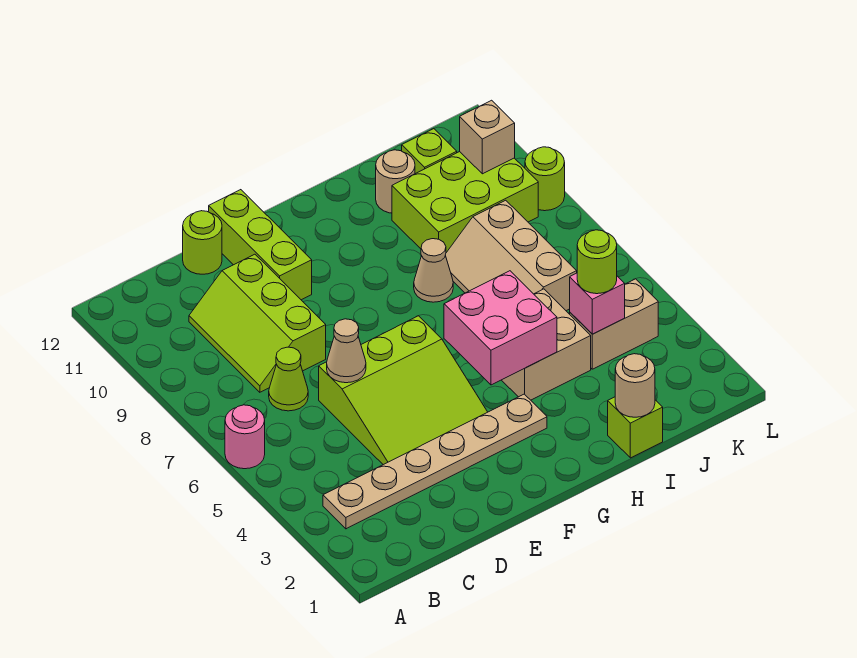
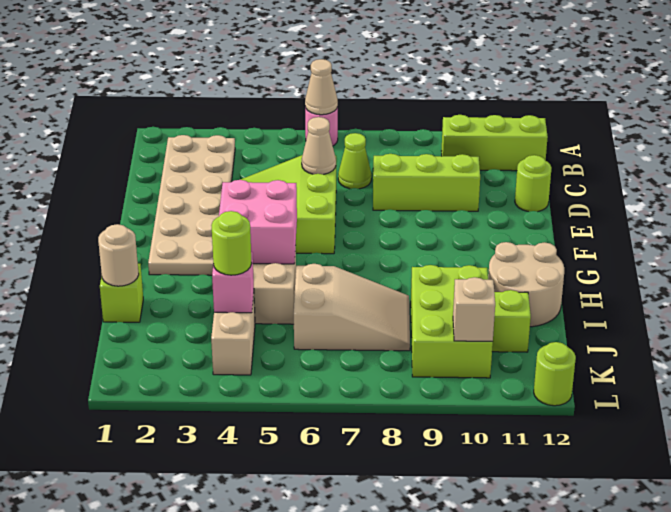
tan plate B3:G3 level 1 -> tan plate B2:G3 level 1
lime brick E10:E12 level 1 -> lime brick B10:B12 level 1
tan cone H8 level 1 -> tan cone A6 level 2
tan slope I6:J8 level 1 top J -> tan slope I6:J8 level 1 top 6
tan round brick I11 level 1 -> tan round brick H11:I12 level 1
lime round brick L9 level 1 -> lime round brick L12 level 1

